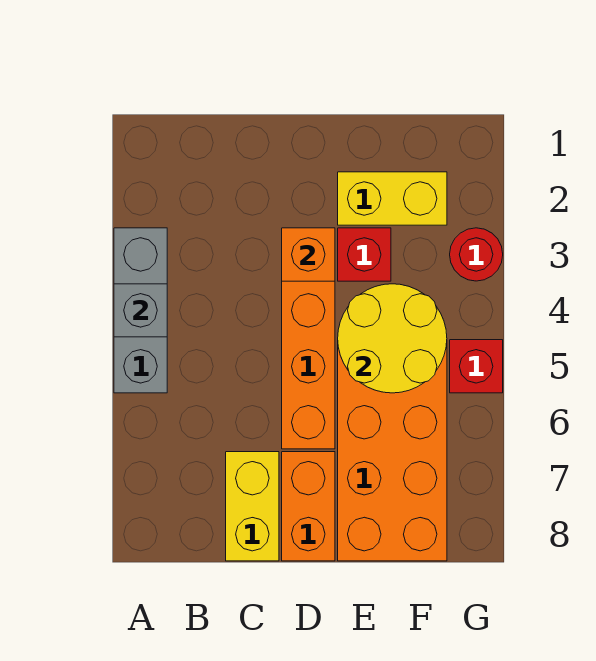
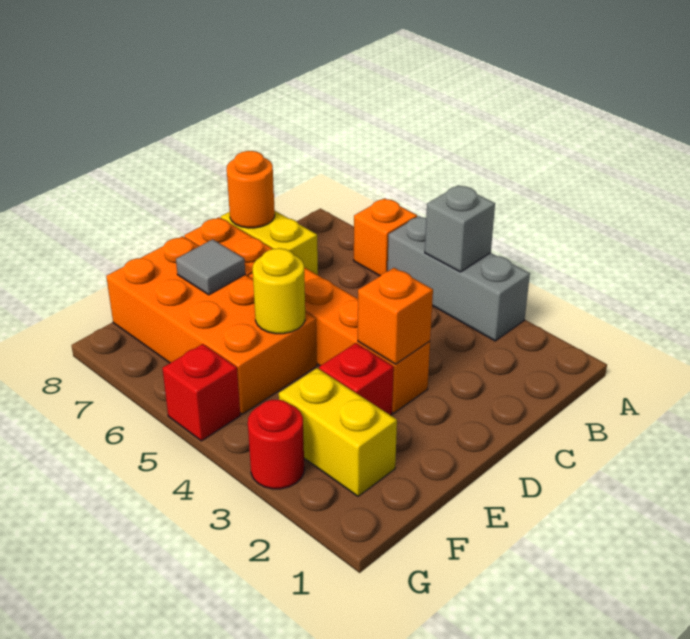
none -> orange brick A6 level 1
none -> orange round brick C8 level 2
yellow brick E2:F2 level 1 -> yellow brick F2:F3 level 1
yellow round brick E4:F5 level 2 -> yellow round brick E5 level 2
none -> grey tile E7 level 2

